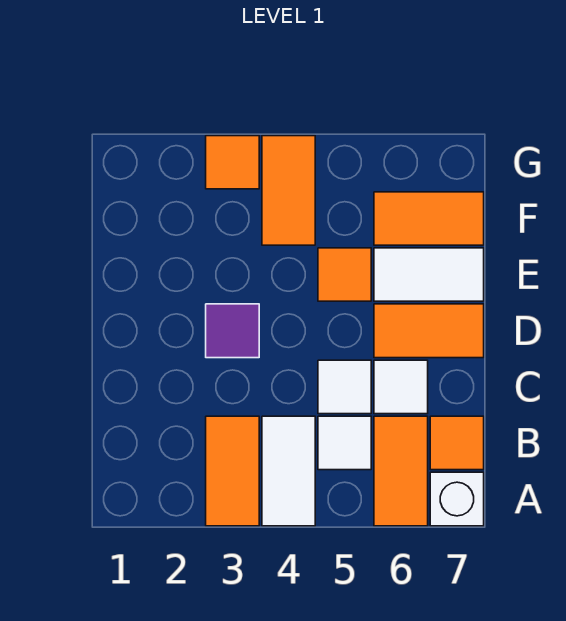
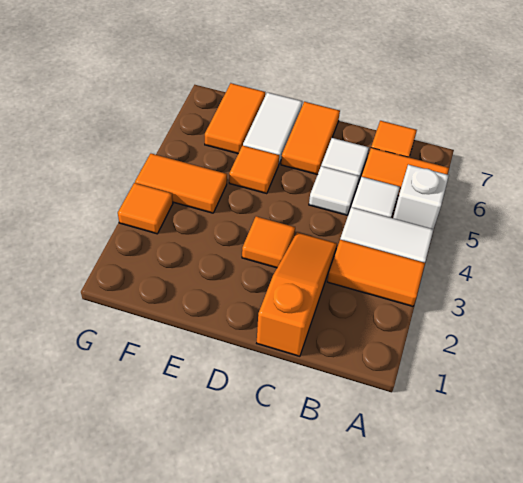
white brick A7 level 1 -> white brick A5 level 1
none -> orange slope C1:C3 level 1 top 1
purple tile D3 level 1 -> orange tile D3 level 1

